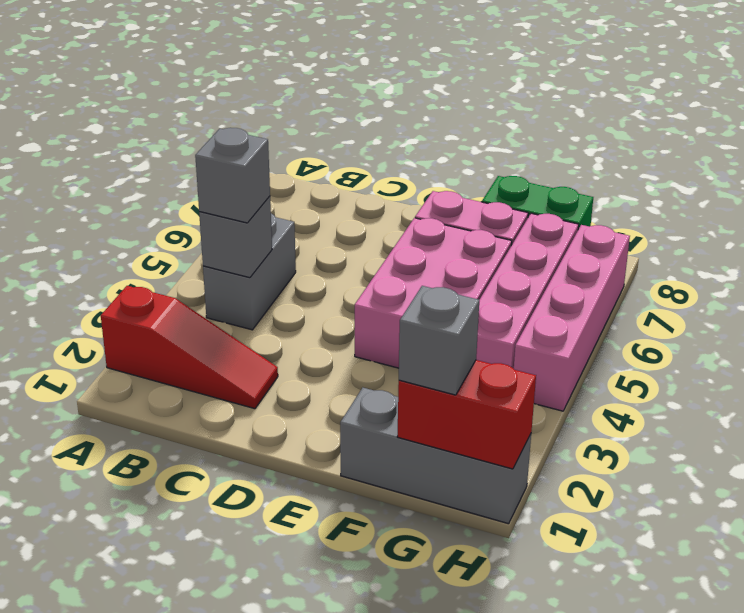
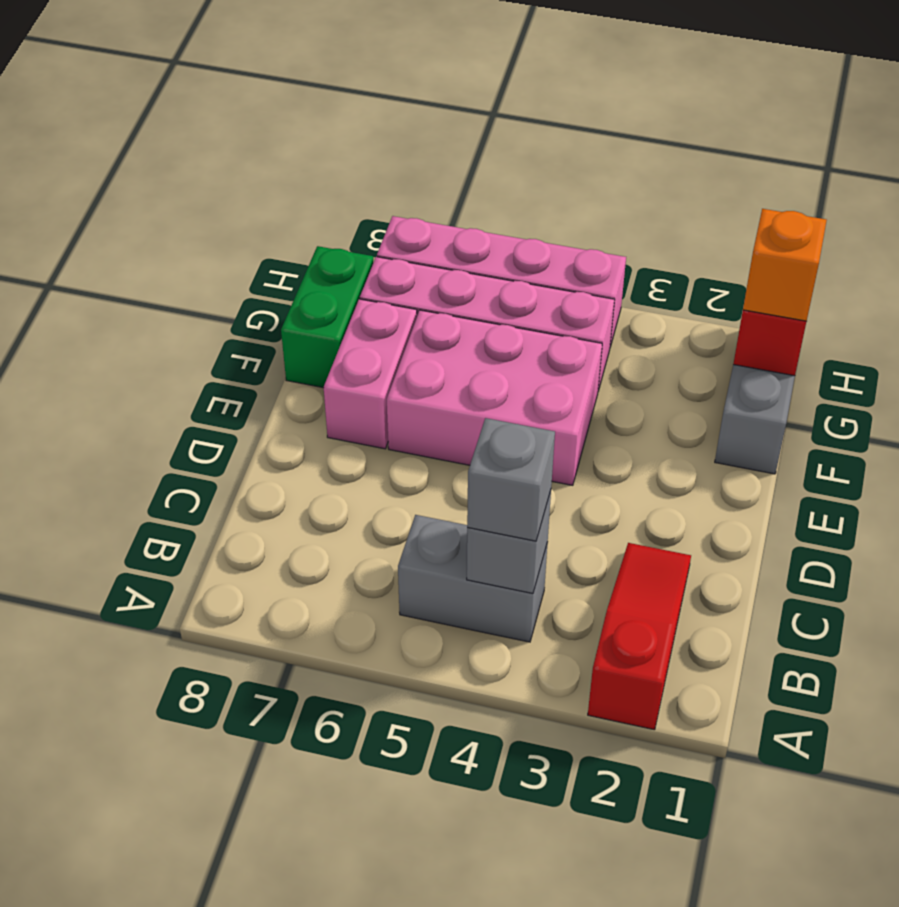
grey brick G1 level 3 -> orange brick G1 level 3

